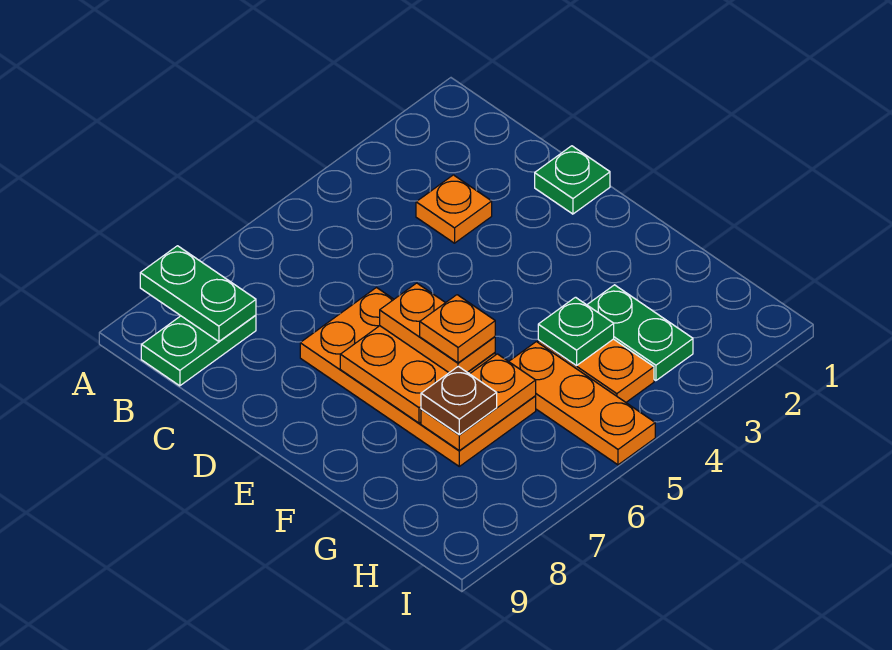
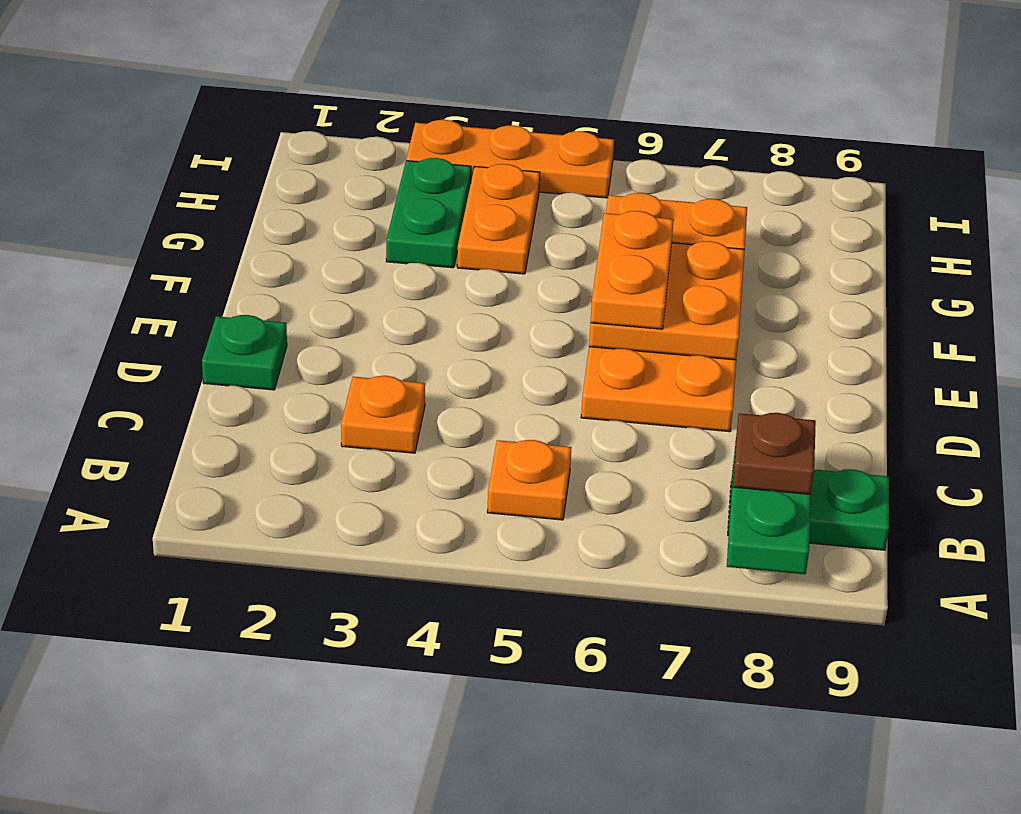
orange plate F6 level 4 -> orange plate B5 level 1
green plate G4 level 2 -> none
orange plate G5:I5 level 1 -> orange plate I3:I5 level 1
brown plate G7 level 3 -> brown plate B8 level 3

